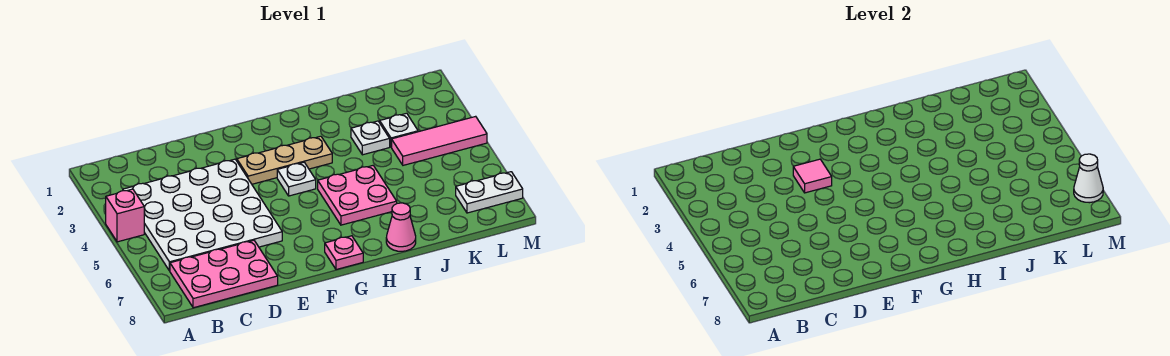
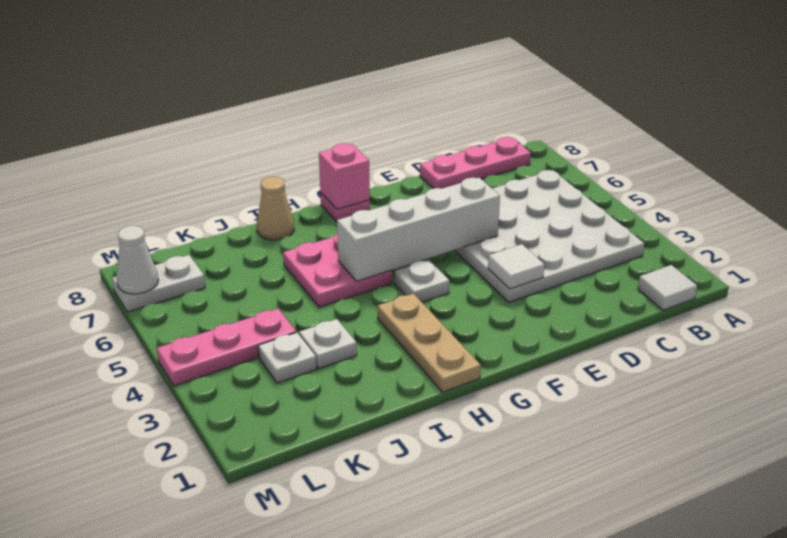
pink brick A4 level 1 -> pink brick G8 level 2
none -> white tile B1 level 1
pink plate B7:D8 level 1 -> pink plate B8:D8 level 1
pink tile E3 level 2 -> white tile E3 level 2
none -> white brick E5:H5 level 2
tan plate F3:H3 level 1 -> tan plate H1:H3 level 1
pink cone I8 level 1 -> tan cone I8 level 1
pink tile K4:M4 level 1 -> pink plate K4:M4 level 1

